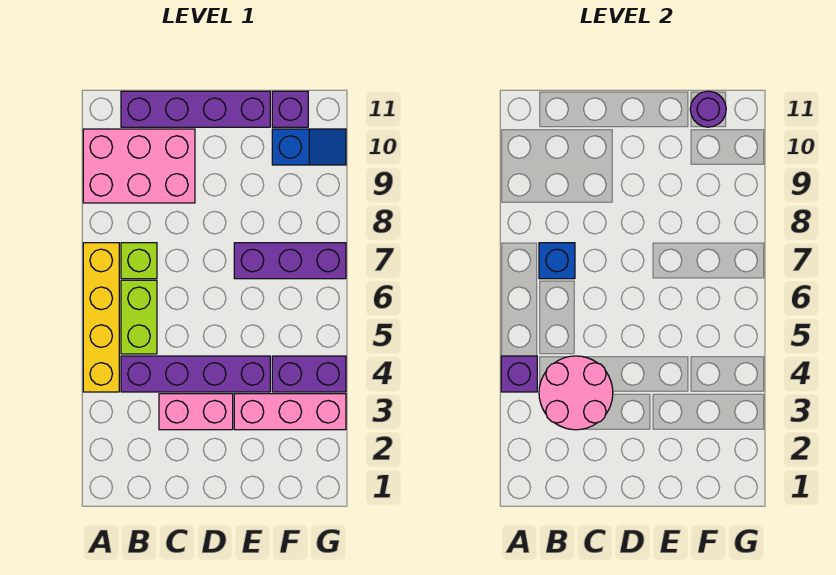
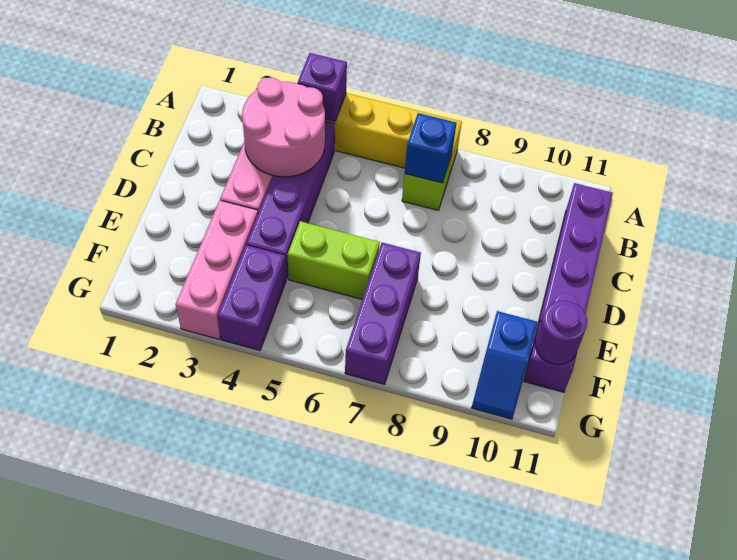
pink brick A9:C10 level 1 -> none
lime brick B5:B6 level 1 -> lime brick E5:E6 level 1

